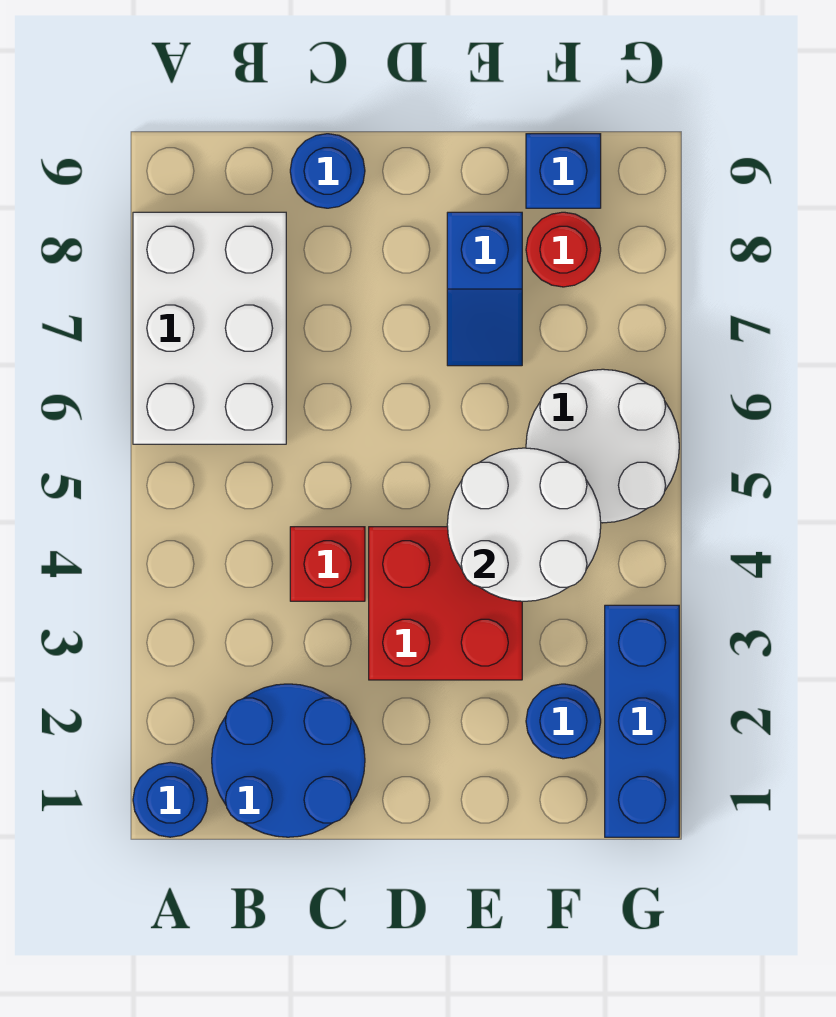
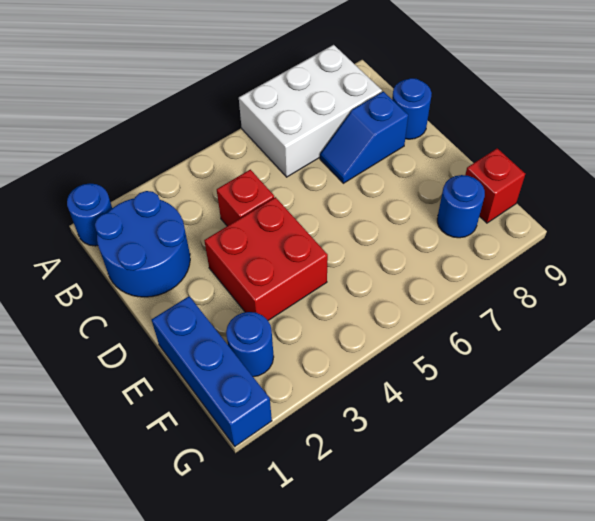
white round brick E4:F5 level 2 -> none
blue slope E7:E8 level 1 top 8 -> blue slope C7:C8 level 1 top 8
white round brick F5:G6 level 1 -> none
red round brick F8 level 1 -> blue round brick F8 level 1
blue brick F9 level 1 -> red brick F9 level 1
blue brick G1:G3 level 1 -> blue brick E1:G1 level 1

